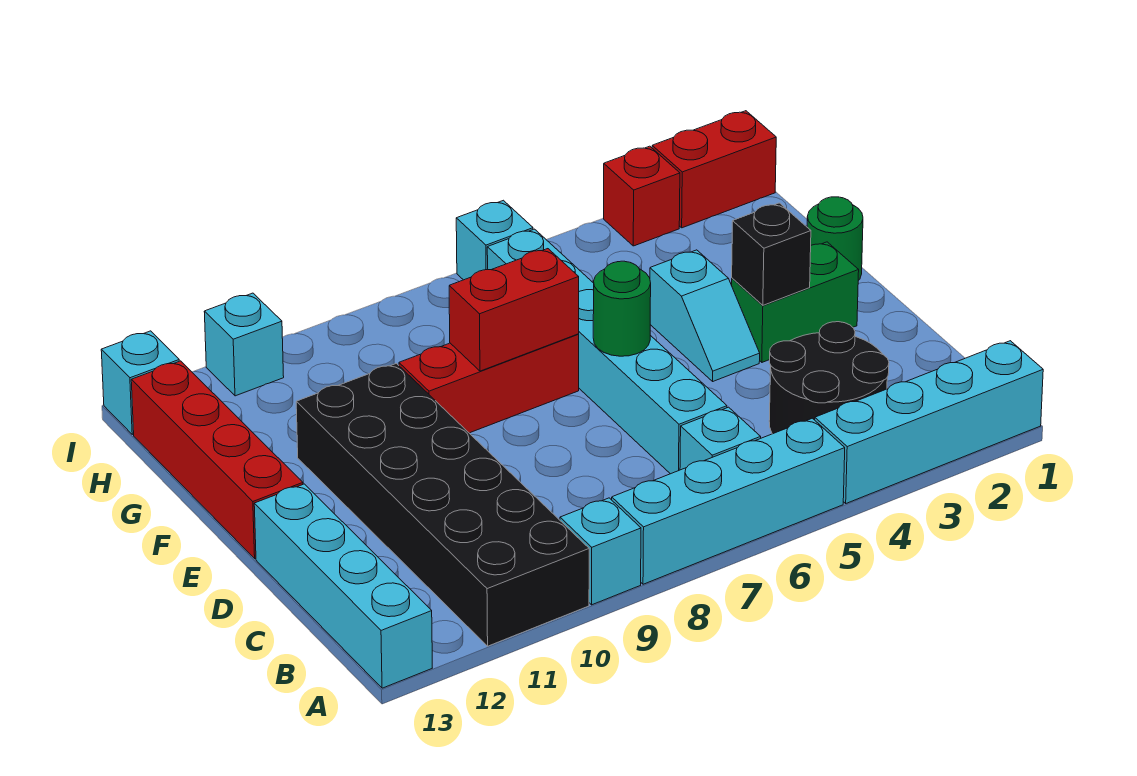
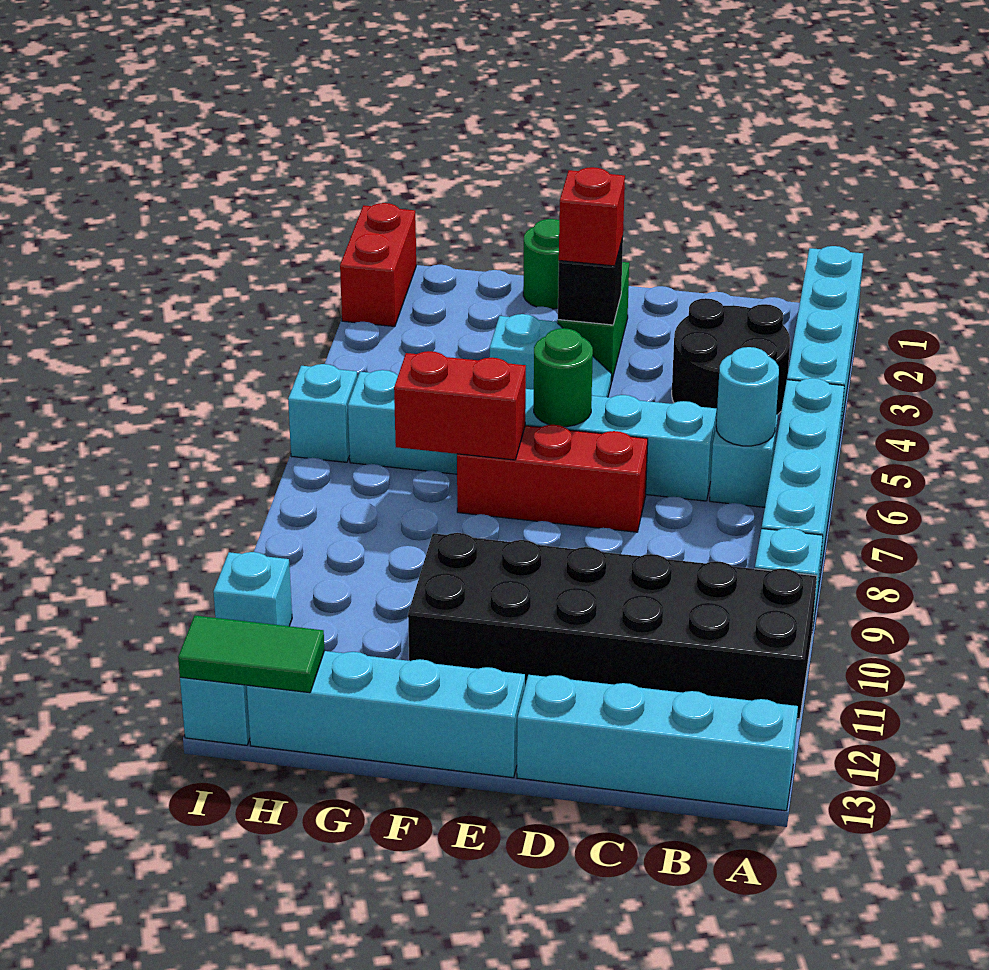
none -> cyan round brick B6 level 2
red brick E13:H13 level 1 -> cyan brick E13:H13 level 1
red brick F7:F9 level 1 -> red brick D7:F7 level 1
red brick F7:F8 level 2 -> red brick F7:G7 level 2
none -> green tile H13:I13 level 2
red brick I3 level 1 -> red brick E3 level 3

